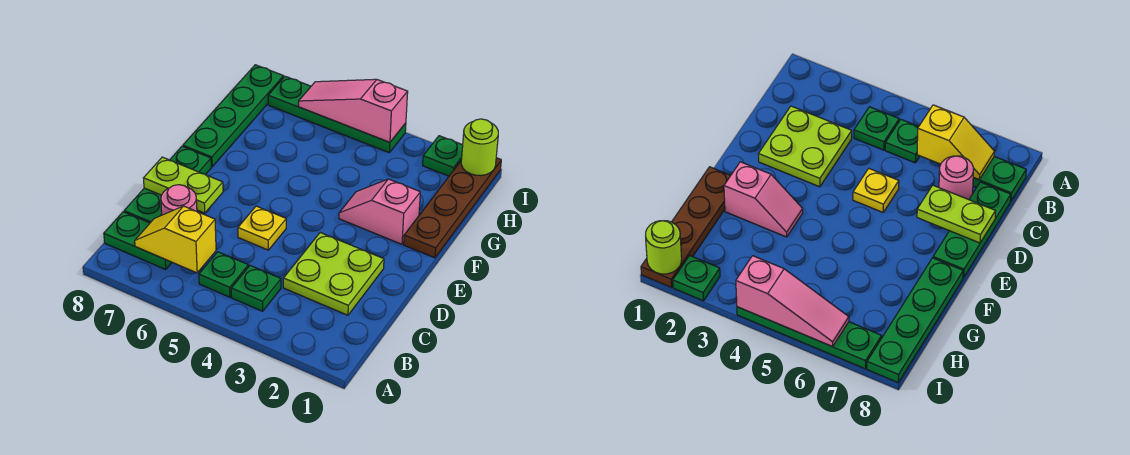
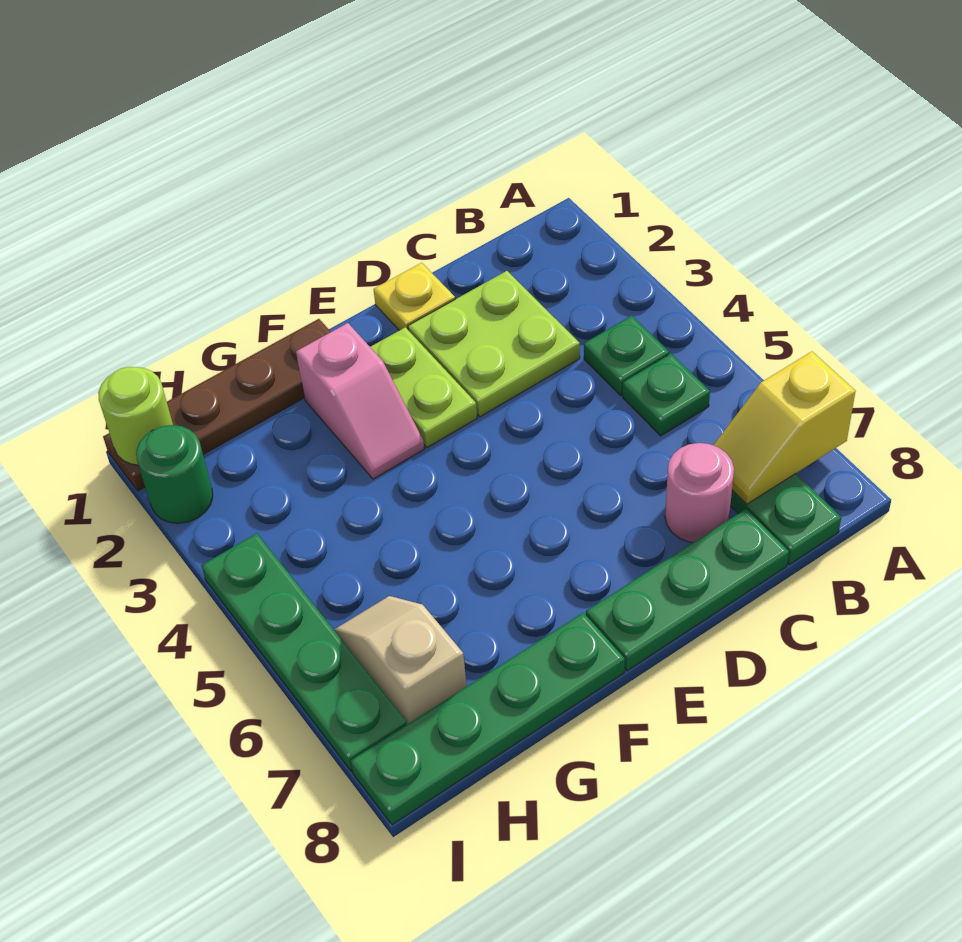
yellow slope B6:B7 level 2 top 6 -> yellow slope A7:B7 level 2 top A
yellow plate D5 level 1 -> yellow plate D1 level 1
lime plate D7:D8 level 2 -> lime plate E2:E3 level 1
none -> tan slope H6:H7 level 1 top 7
green plate I2 level 1 -> green round brick I2 level 1
pink slope I4:I6 level 2 top 4 -> none

